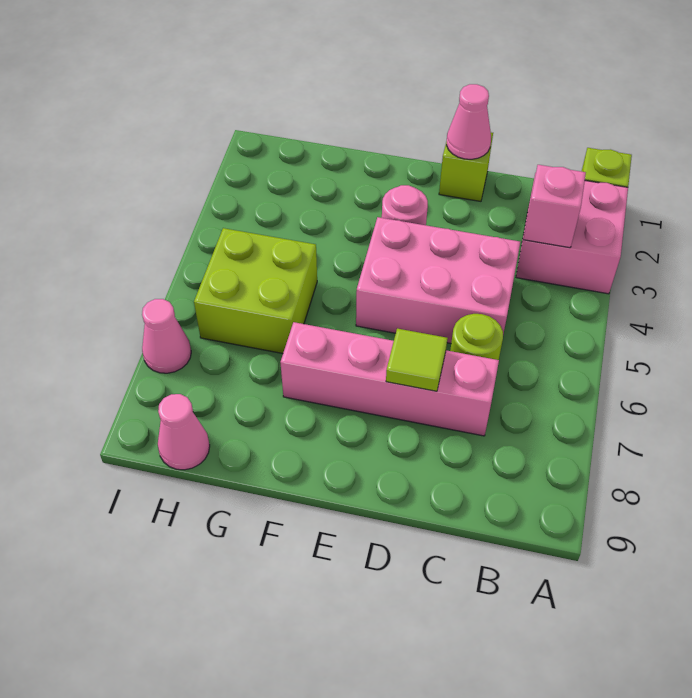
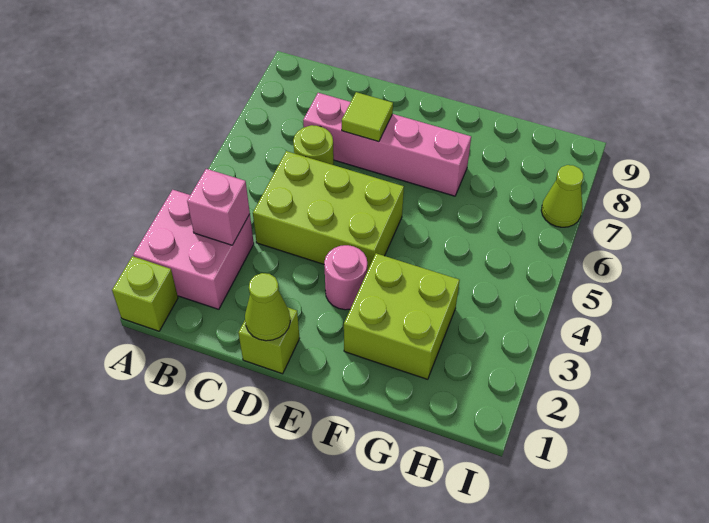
pink brick C4:E5 level 1 -> lime brick C4:E5 level 1
pink cone D1 level 2 -> lime cone D1 level 2
lime brick G5:H6 level 1 -> lime brick F2:G3 level 1
pink cone H9 level 1 -> none
pink cone I7 level 1 -> lime cone I7 level 1

